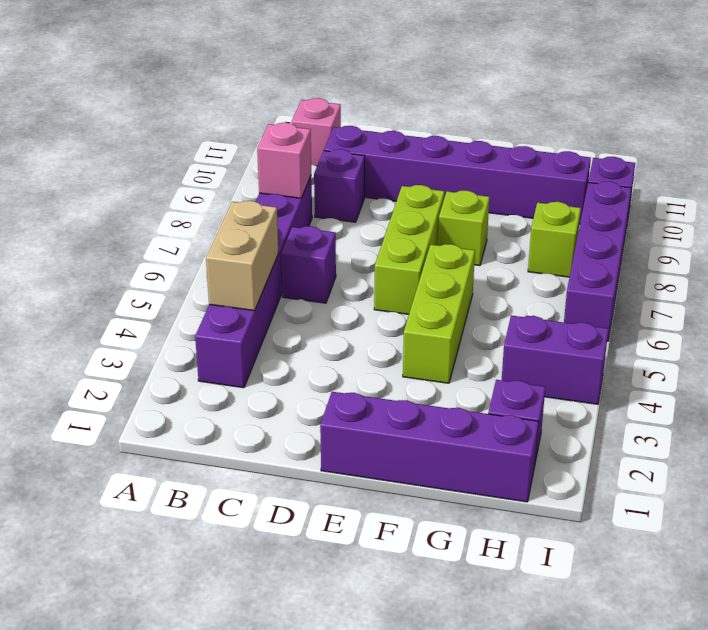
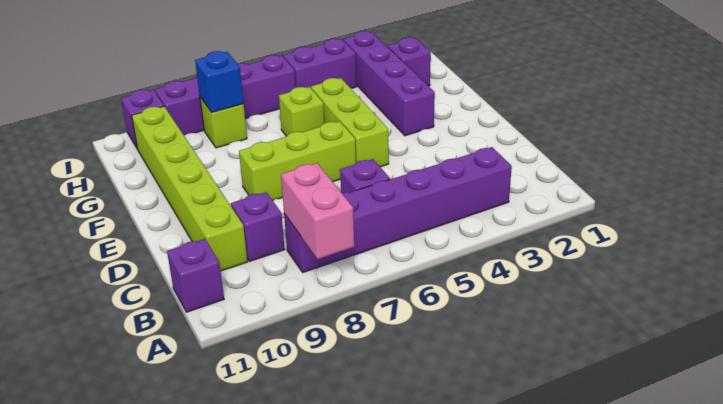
tan brick B4:B5 level 2 -> none
pink brick B8 level 2 -> pink brick A8:B8 level 2
pink brick B11 level 1 -> purple brick B11 level 1
purple brick C10:H10 level 1 -> lime brick C10:H10 level 1
purple brick E1:H1 level 1 -> purple brick F3:I3 level 1
lime brick F4:F6 level 1 -> lime brick E5:G5 level 1
lime brick F8 level 1 -> lime brick G6 level 1
purple brick H4:I4 level 1 -> purple brick I4:I5 level 1
none -> blue brick H8 level 2

